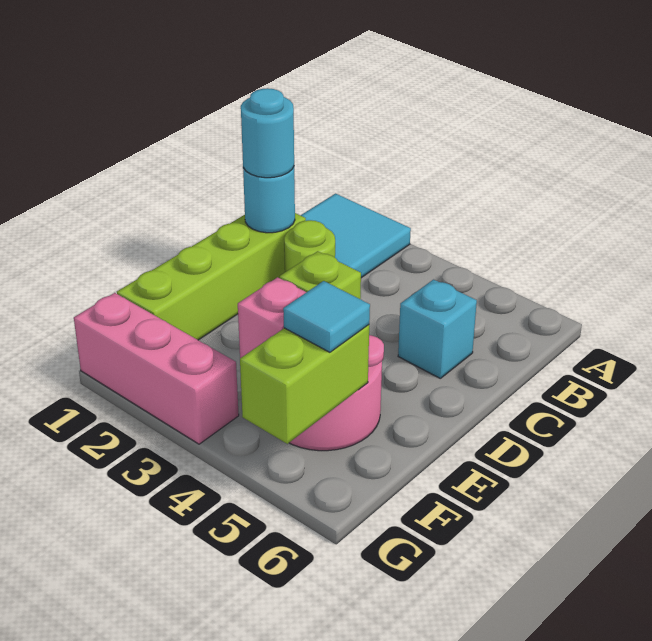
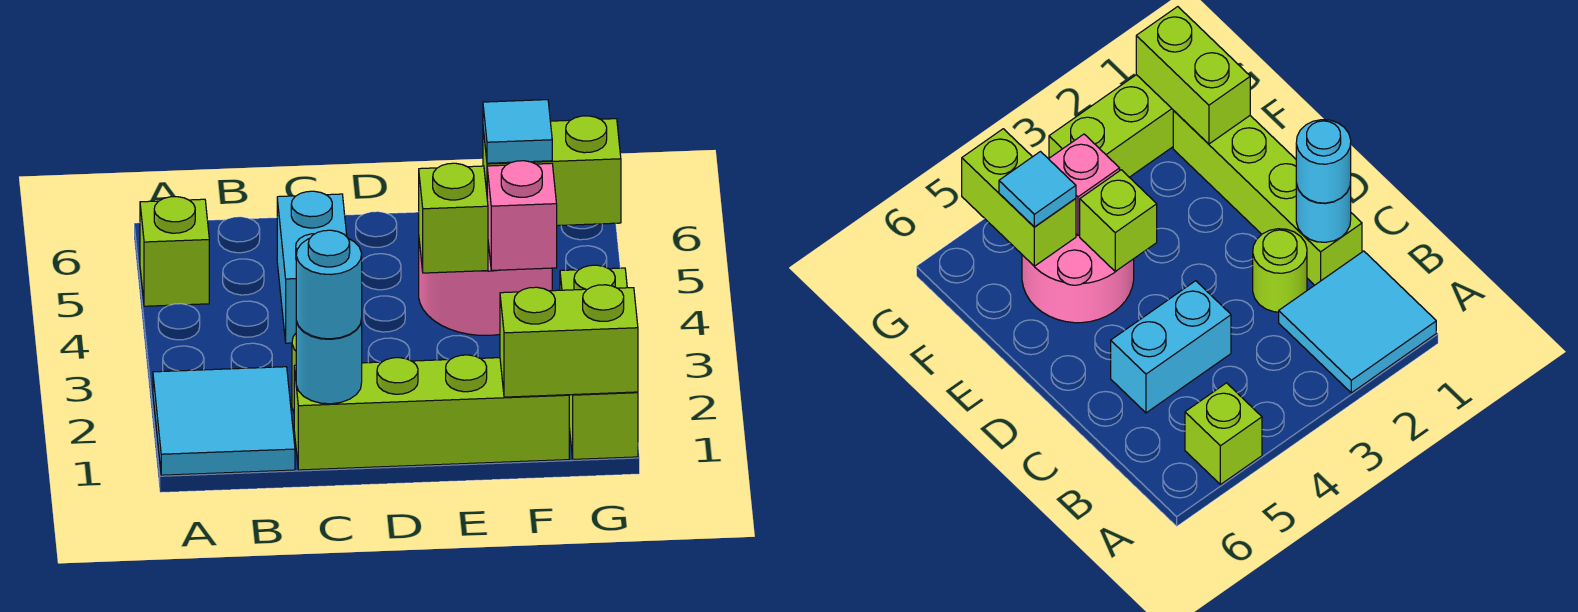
none -> lime brick A5 level 1
cyan brick C5 level 1 -> cyan brick C4:C5 level 1
none -> lime brick F1:G1 level 2
pink brick G1:G3 level 1 -> lime brick G1:G3 level 1

